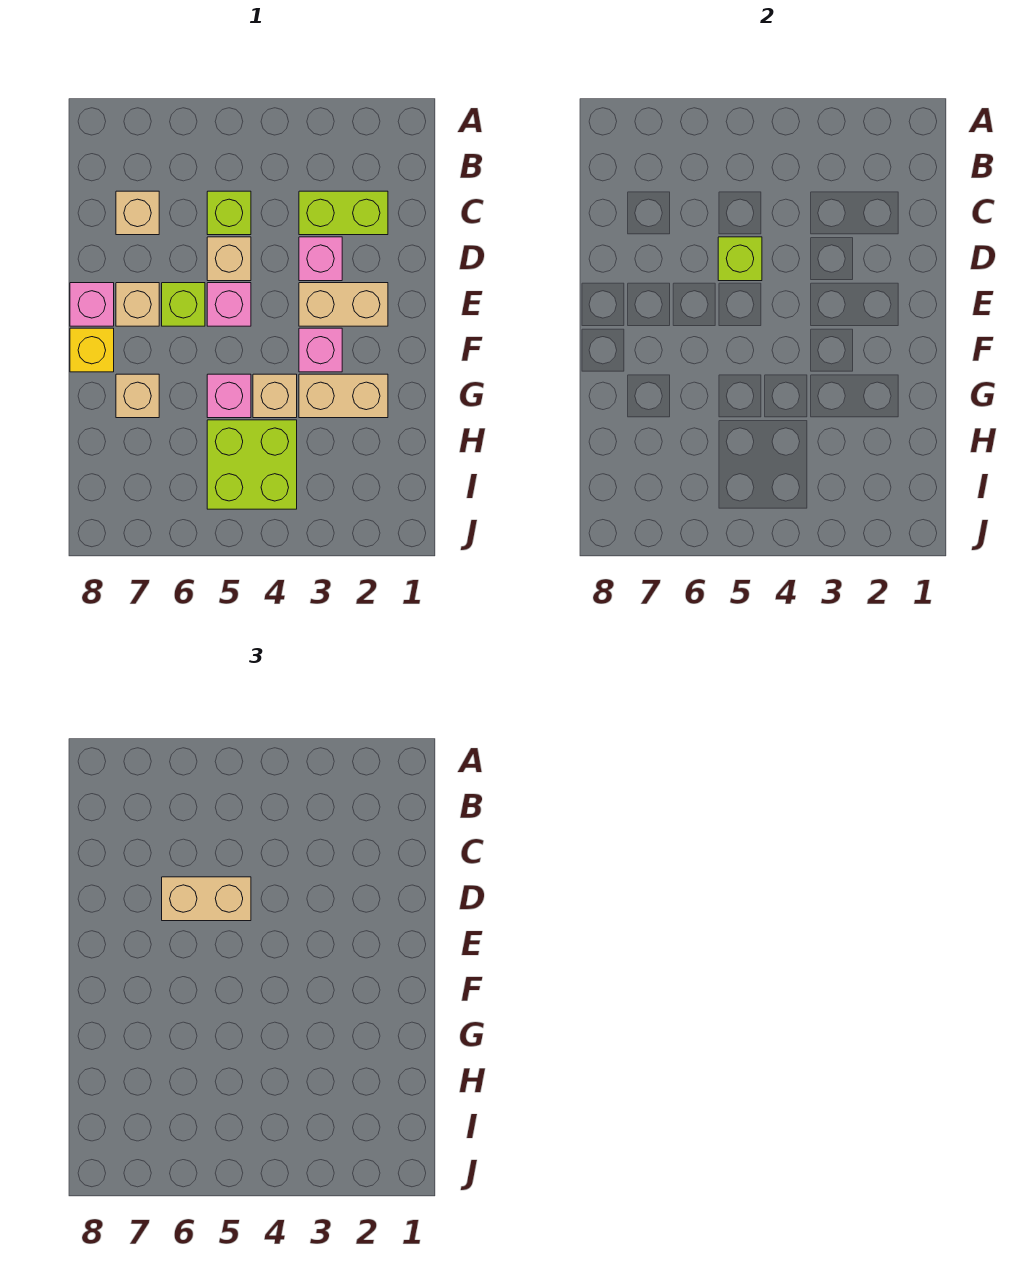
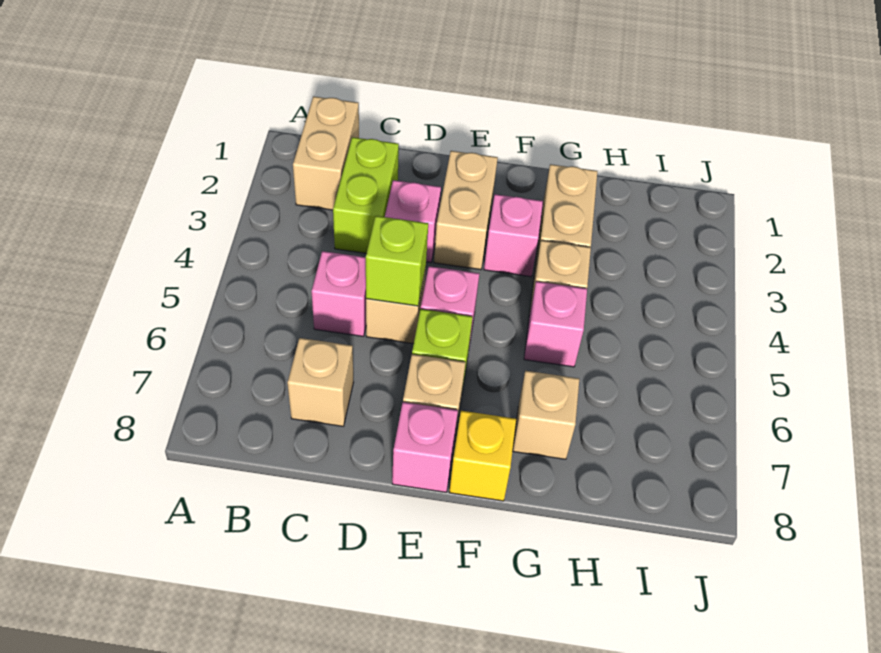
lime brick C5 level 1 -> pink brick C5 level 1
tan brick D5:D6 level 3 -> tan brick B1:B2 level 1
lime brick H4:I5 level 1 -> none

